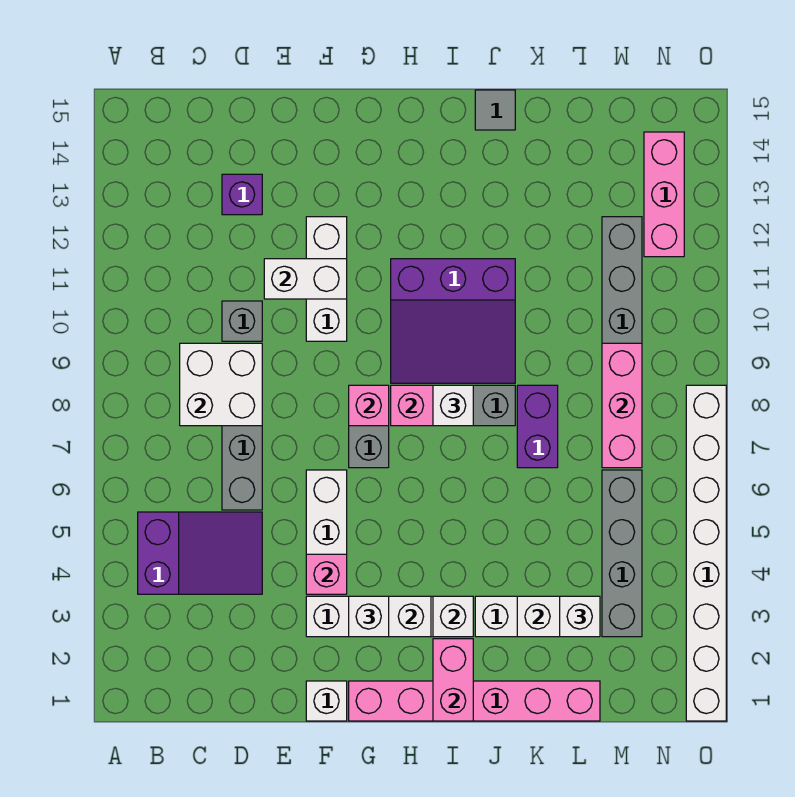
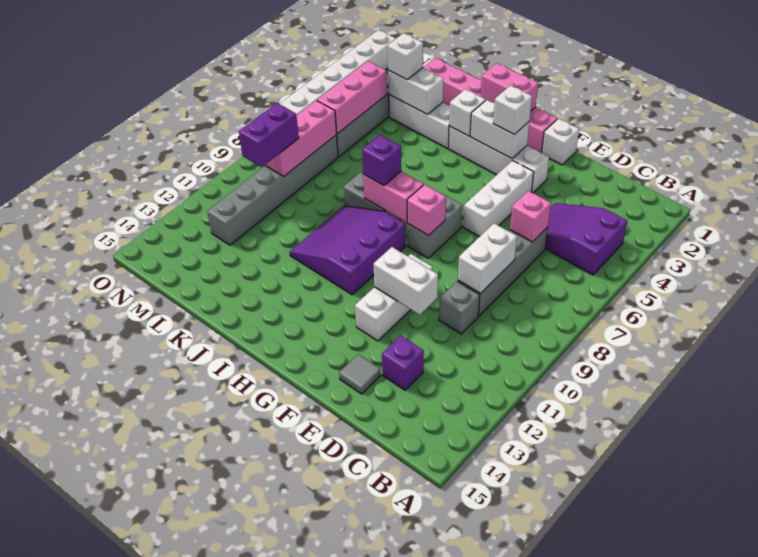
white brick C8:D9 level 2 -> white brick D8:D9 level 2
pink brick F4 level 2 -> pink brick D6 level 2
purple slope H9:J11 level 1 top 11 -> purple slope H9:J11 level 1 top H
pink brick I1:I2 level 2 -> pink brick H1:I1 level 2
white brick I8 level 3 -> purple brick I8 level 3
grey tile J15 level 1 -> grey tile E14 level 1
purple brick K7:K8 level 1 -> purple brick M9:M10 level 3
pink brick N12:N14 level 1 -> pink brick M4:M6 level 2

